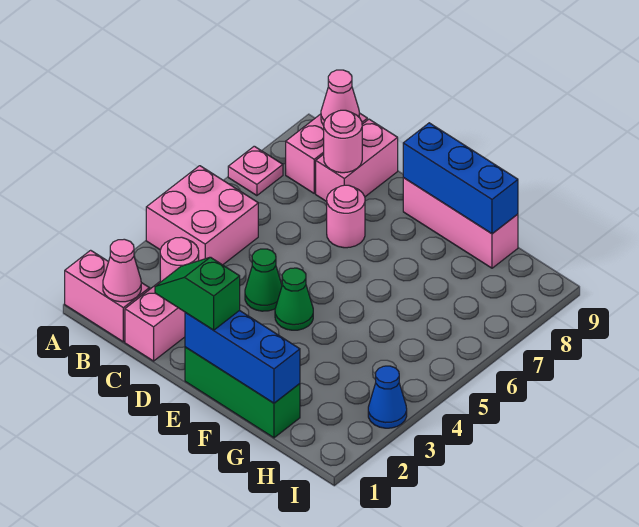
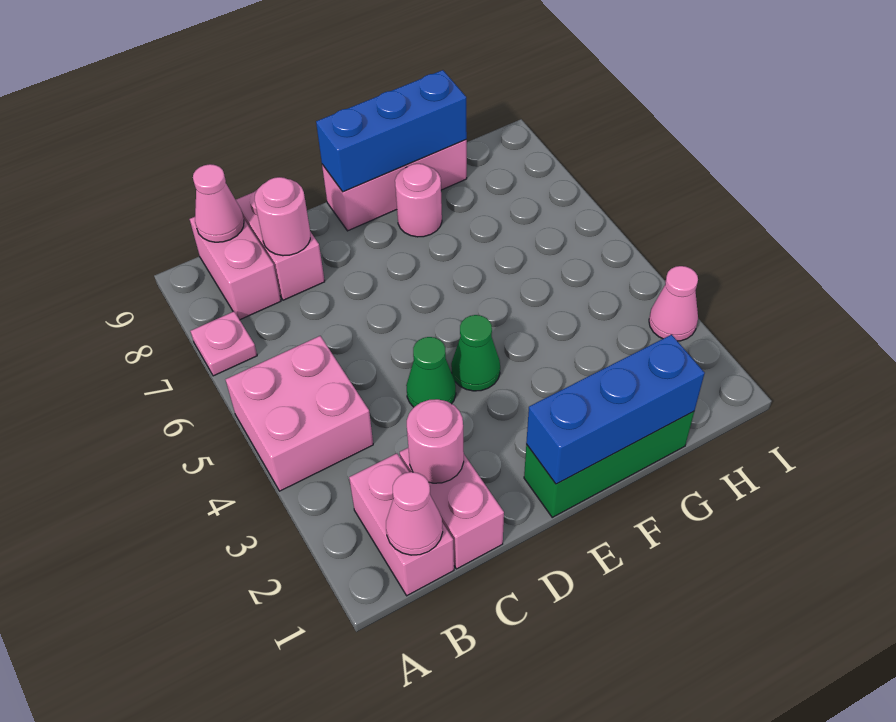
pink brick A1:B1 level 1 -> pink brick B1:B2 level 1
green slope D1:E1 level 3 top E -> none
pink round brick D7 level 1 -> pink round brick F8 level 1
blue cone I3 level 1 -> pink cone I3 level 1

